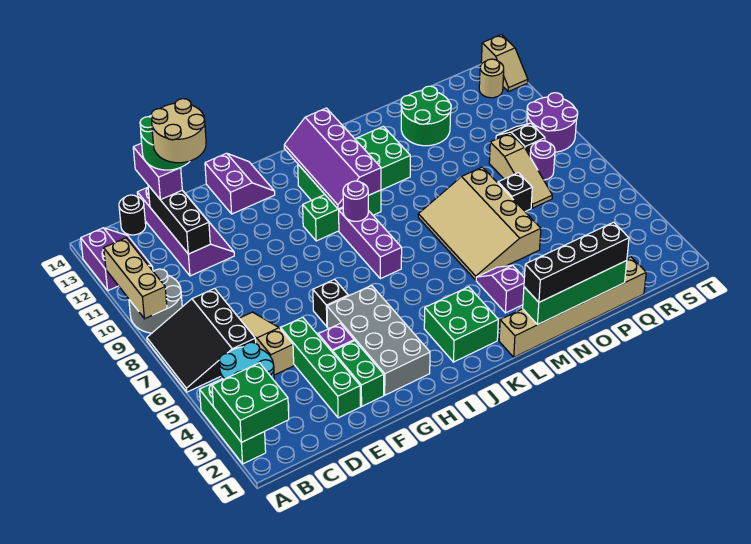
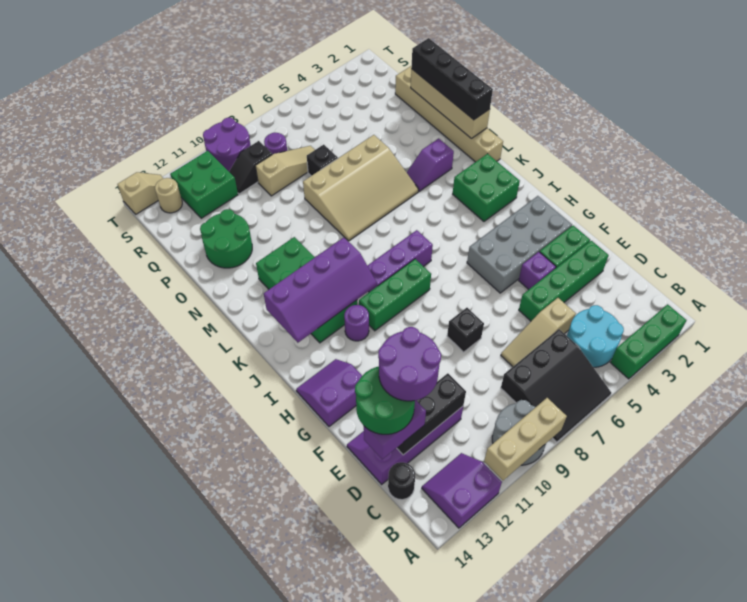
green brick A2:B3 level 2 -> green brick R11:S12 level 1
tan round brick D12:E13 level 5 -> purple round brick D12:E13 level 5
black brick G6 level 1 -> black brick F8 level 1
green brick I10:K10 level 1 -> green brick I8:I10 level 1
purple round brick J9 level 2 -> purple round brick I11 level 1
green brick M1:P1 level 2 -> tan brick M1:P1 level 2

